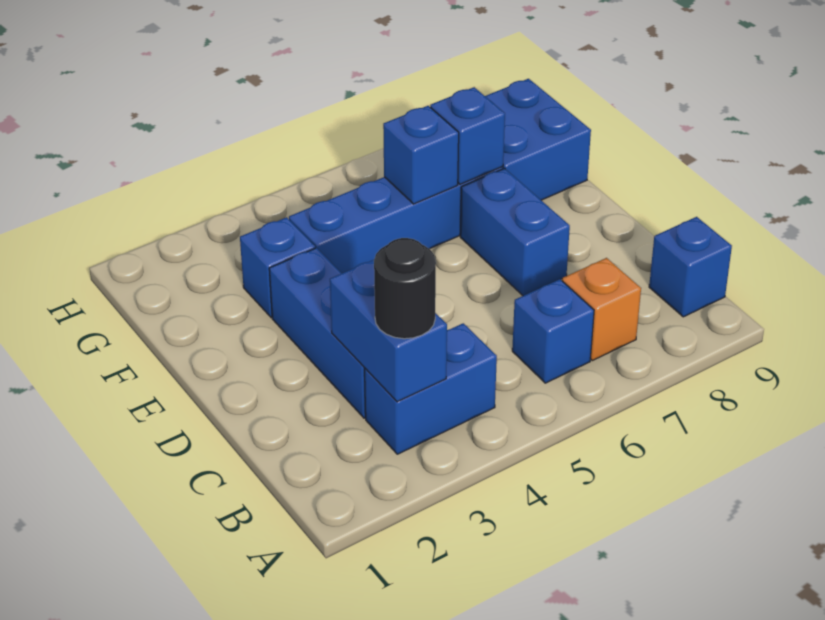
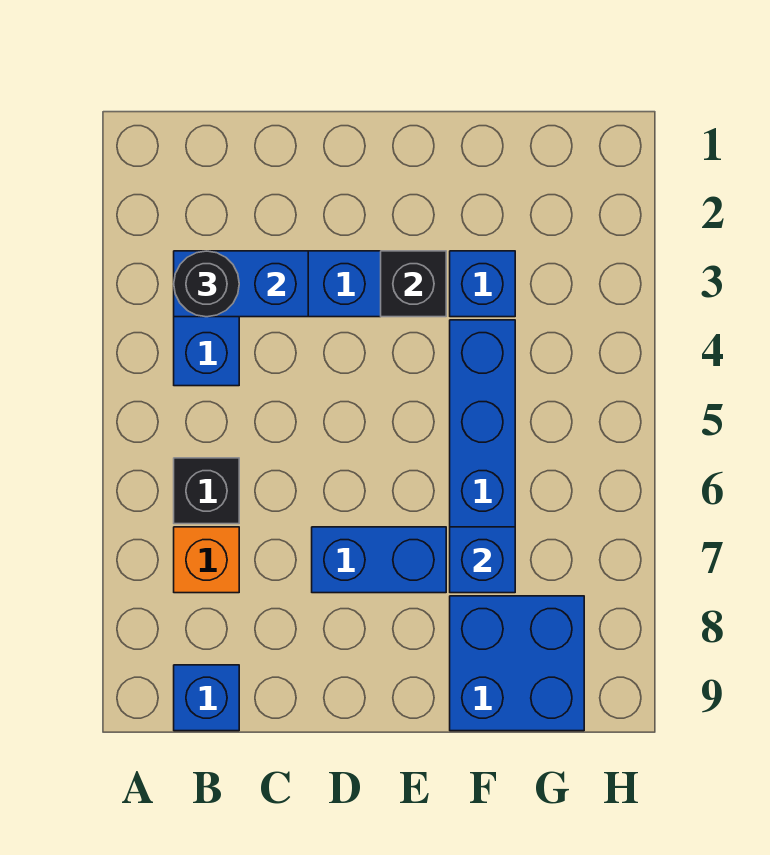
blue brick B6 level 1 -> black brick B6 level 1
none -> black brick E3 level 2
blue brick F6 level 2 -> none

